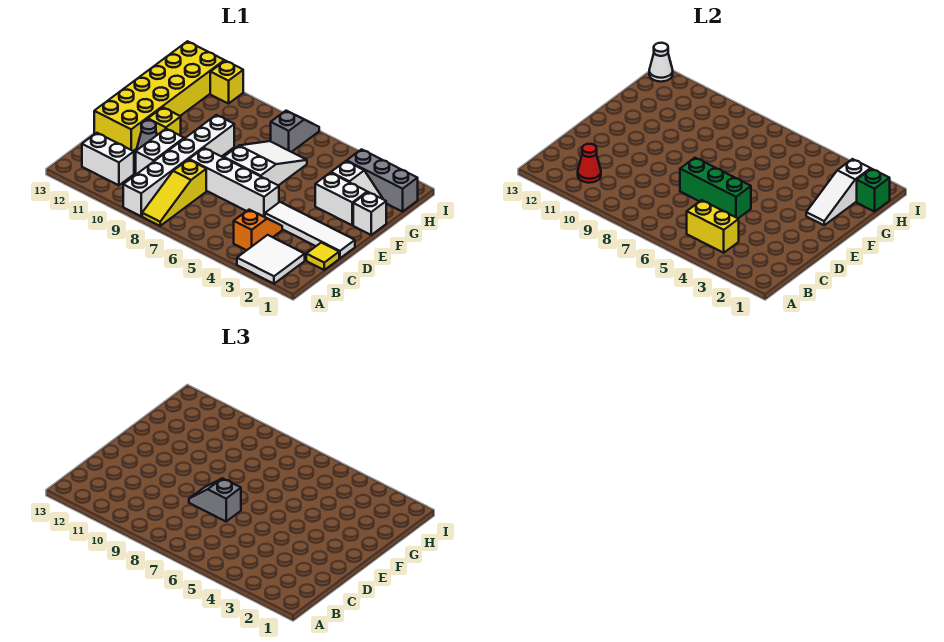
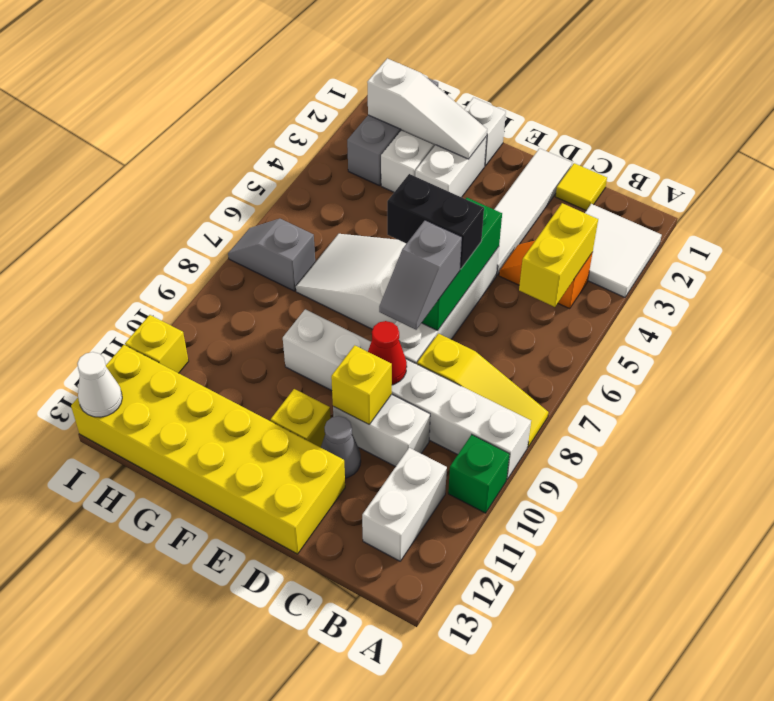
red cone B11 level 2 -> red cone D9 level 2
none -> black brick D6:E6 level 3
none -> yellow brick D10 level 2
green brick H1 level 2 -> green brick A10 level 1

